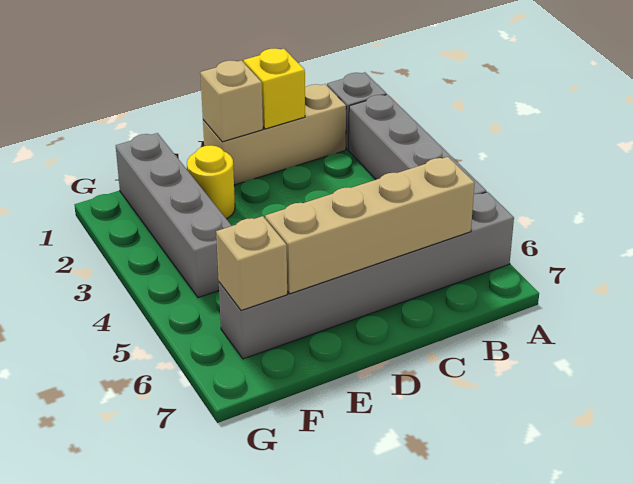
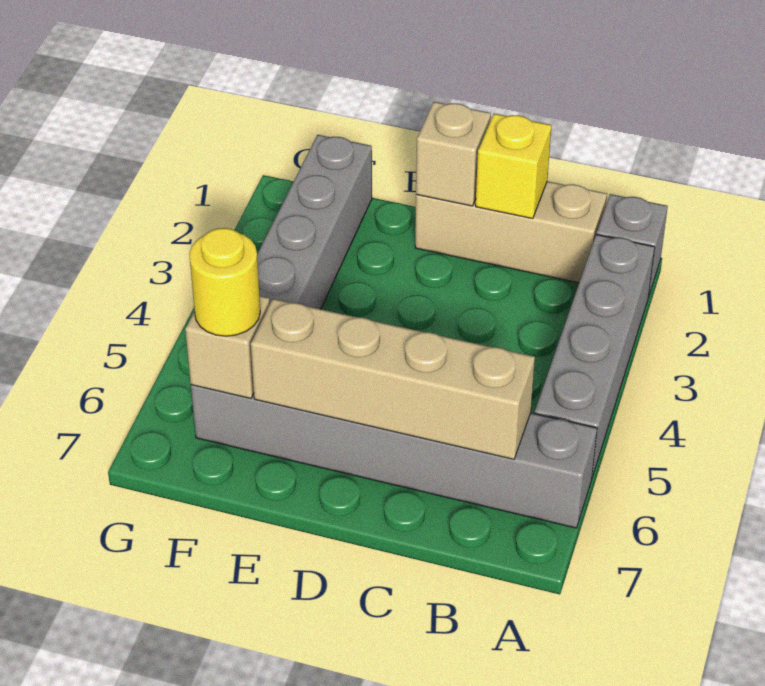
yellow round brick E2 level 1 -> yellow round brick F6 level 3

